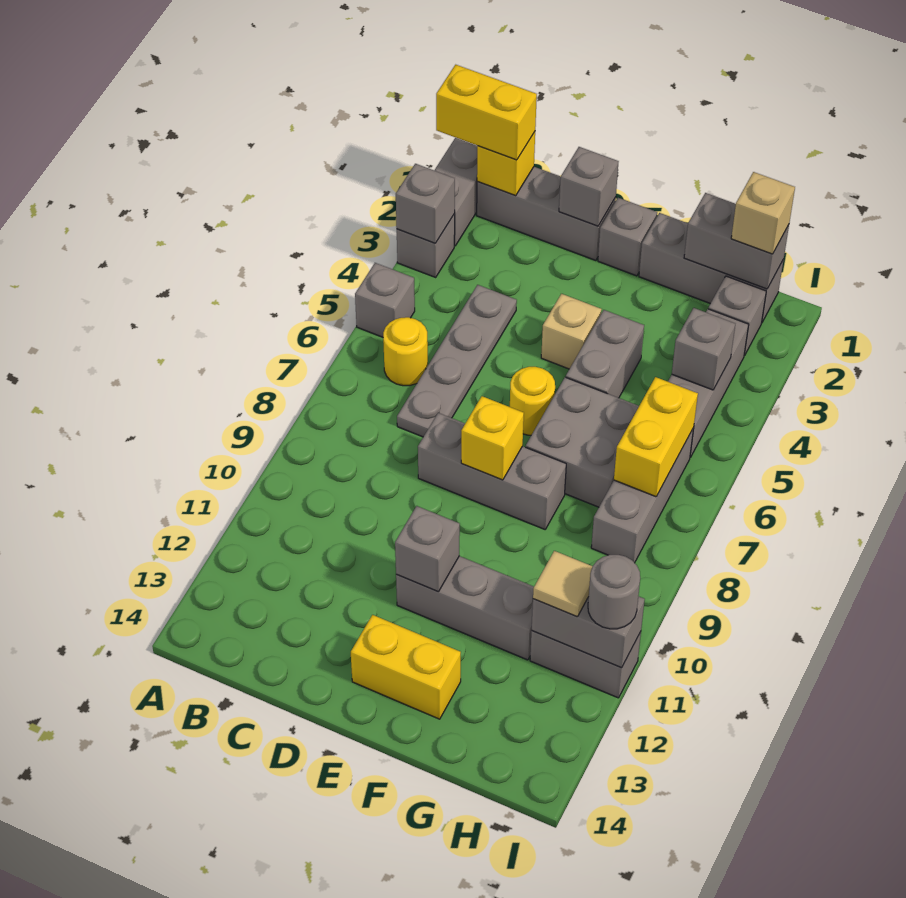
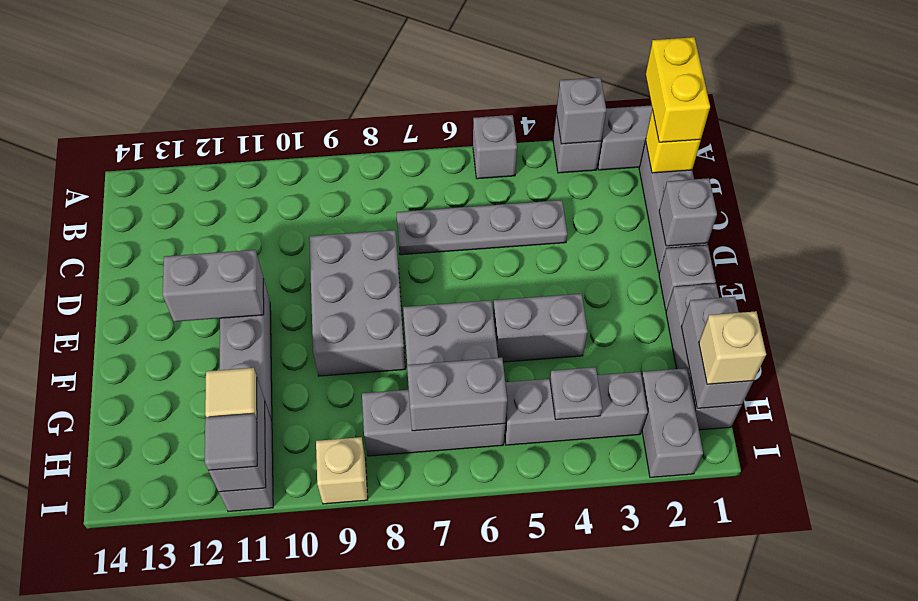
yellow round brick B6 level 1 -> none
grey brick D8:F8 level 1 -> grey brick D8:F9 level 1
tan brick E4 level 1 -> tan brick I9 level 1
yellow round brick E6 level 1 -> none
yellow brick E8 level 2 -> none
grey brick E11 level 2 -> grey brick E11:E12 level 2
yellow brick E13:F13 level 1 -> none
grey brick H2 level 1 -> grey brick H2:I2 level 1
grey brick H4 level 2 -> grey plate H4 level 2
yellow brick H6:H7 level 2 -> grey brick H6:H7 level 2
grey round brick I11 level 3 -> grey tile I11 level 3

